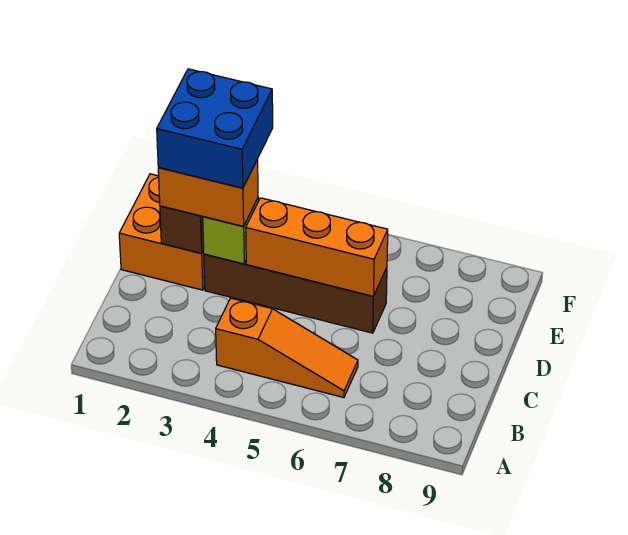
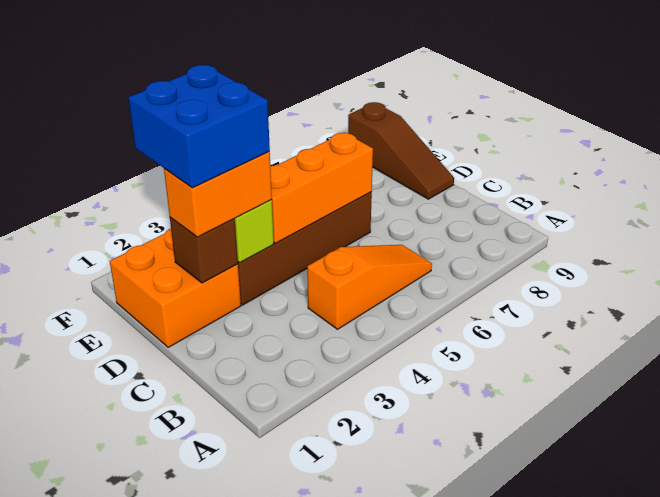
none -> brown slope D9:F9 level 1 top F

